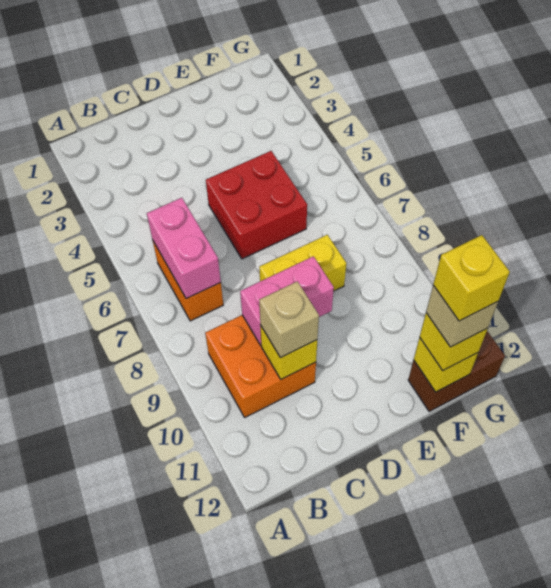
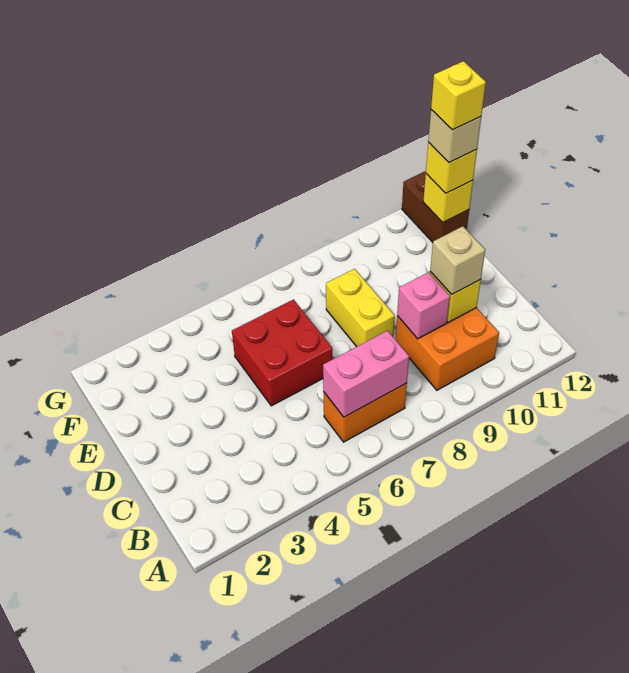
pink brick C9:D9 level 2 -> pink brick C9 level 2

